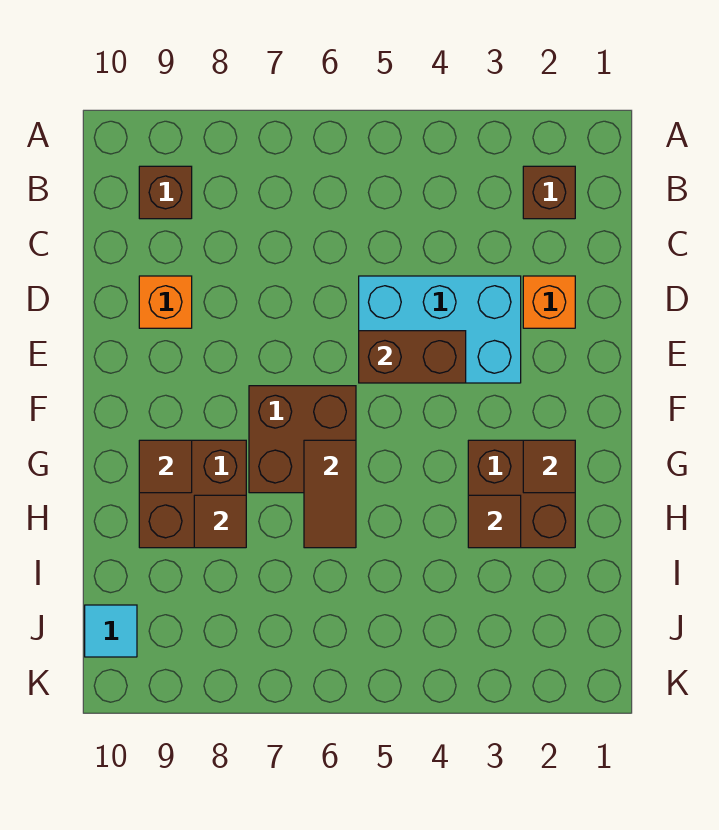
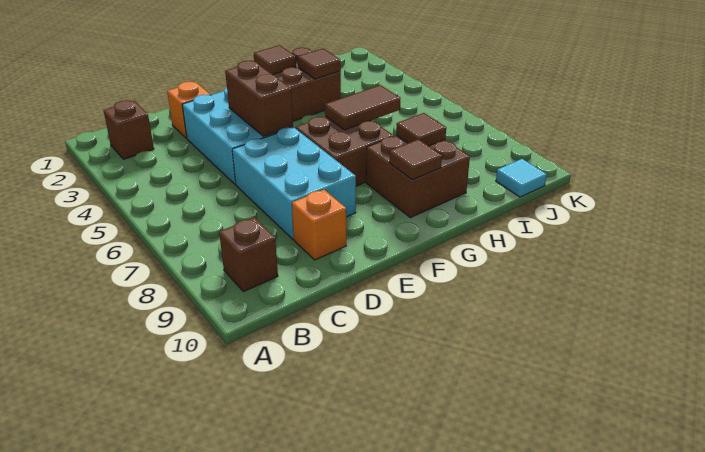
none -> cyan brick D6:E8 level 1

